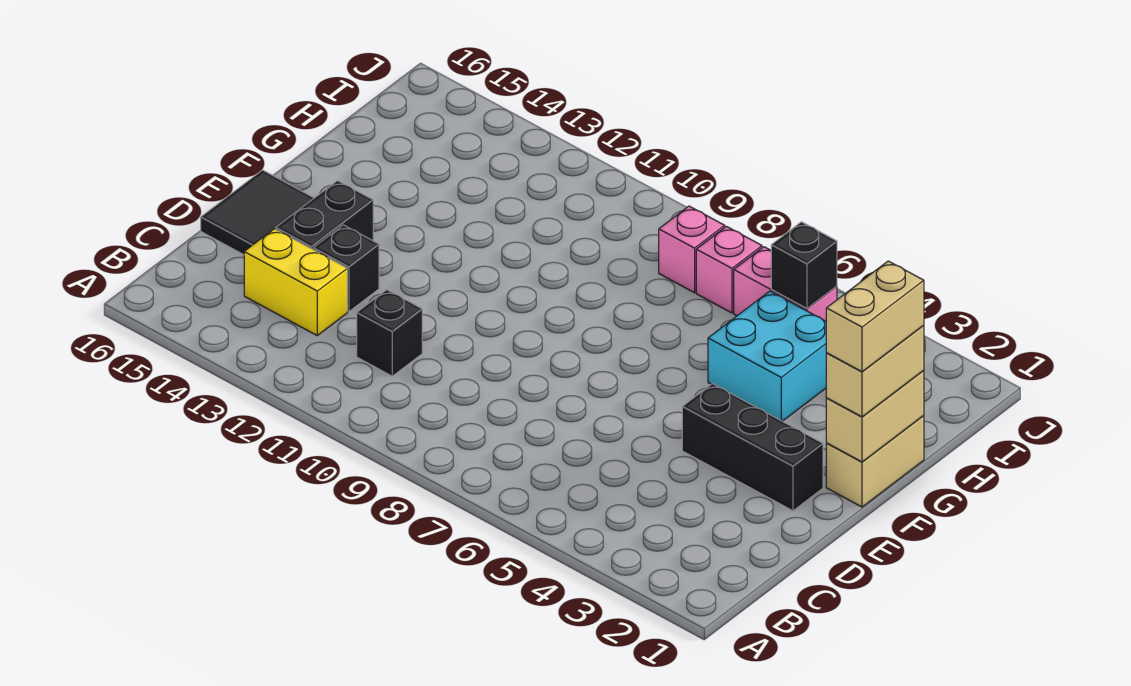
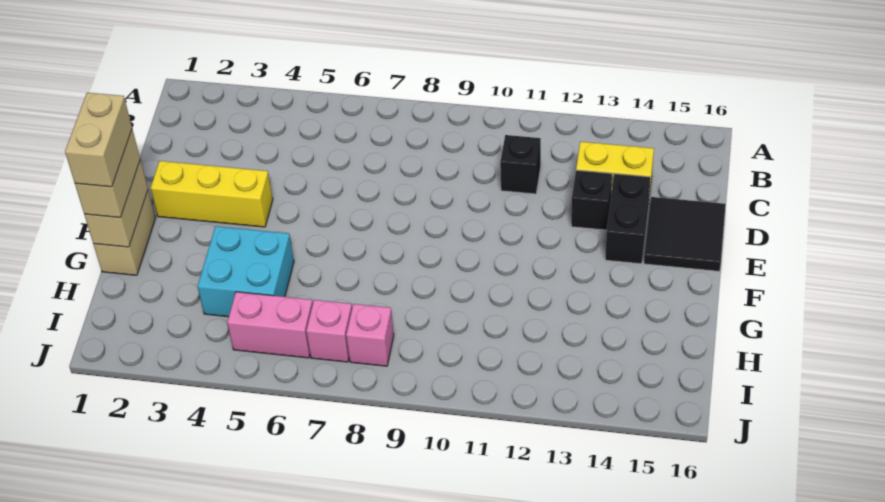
black brick E2:E4 level 1 -> yellow brick E2:E4 level 1
black brick I5 level 2 -> none

